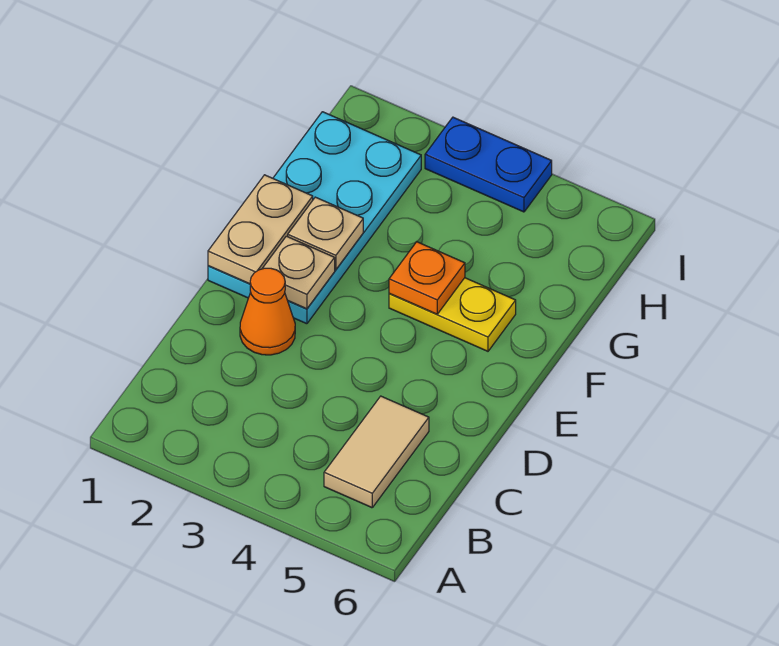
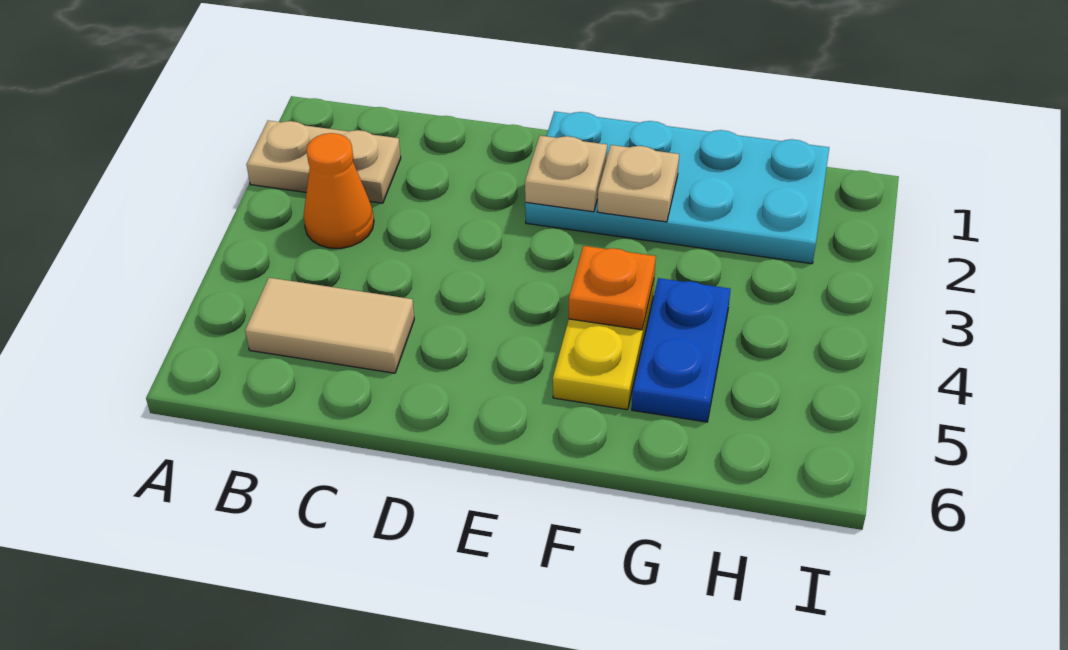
orange cone D2 level 1 -> orange cone B3 level 1
tan plate E1:F1 level 2 -> tan plate A2:B2 level 1
blue plate I3:I4 level 1 -> blue plate G4:G5 level 1

